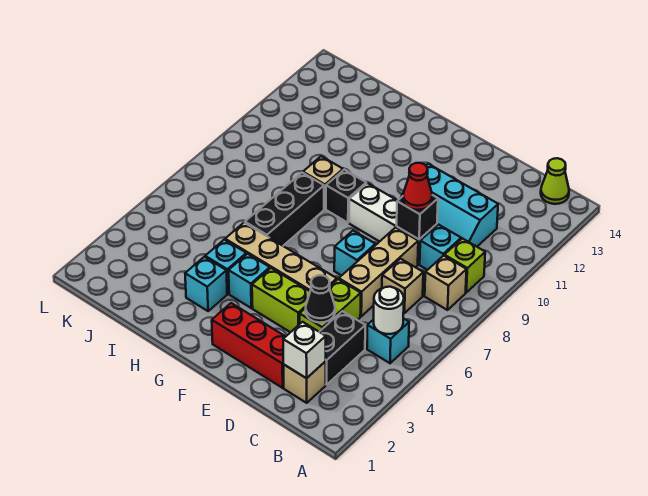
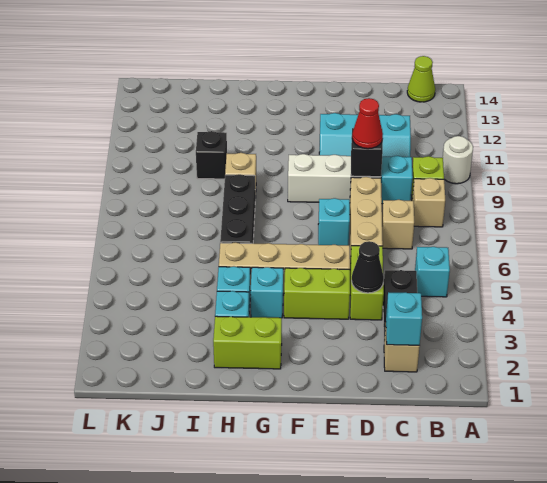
white round brick B5 level 2 -> white round brick A10 level 1
white brick C2 level 2 -> cyan brick C2 level 2
red brick D2:F2 level 1 -> none
none -> lime brick G2:H2 level 1
black brick G9 level 1 -> black brick I10 level 1

